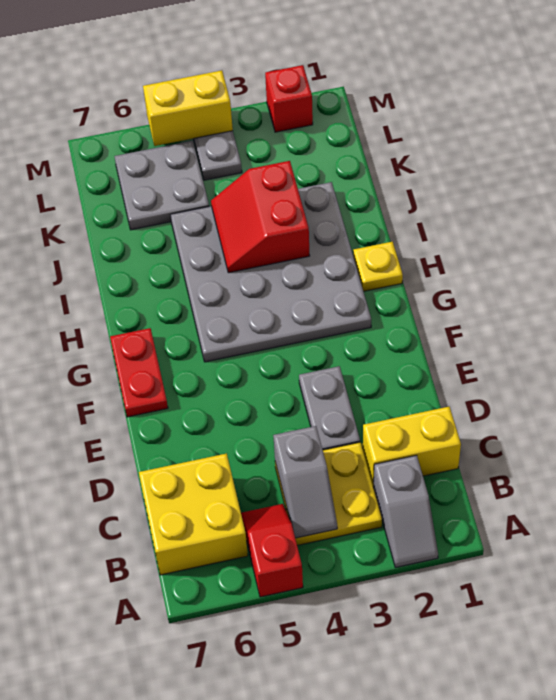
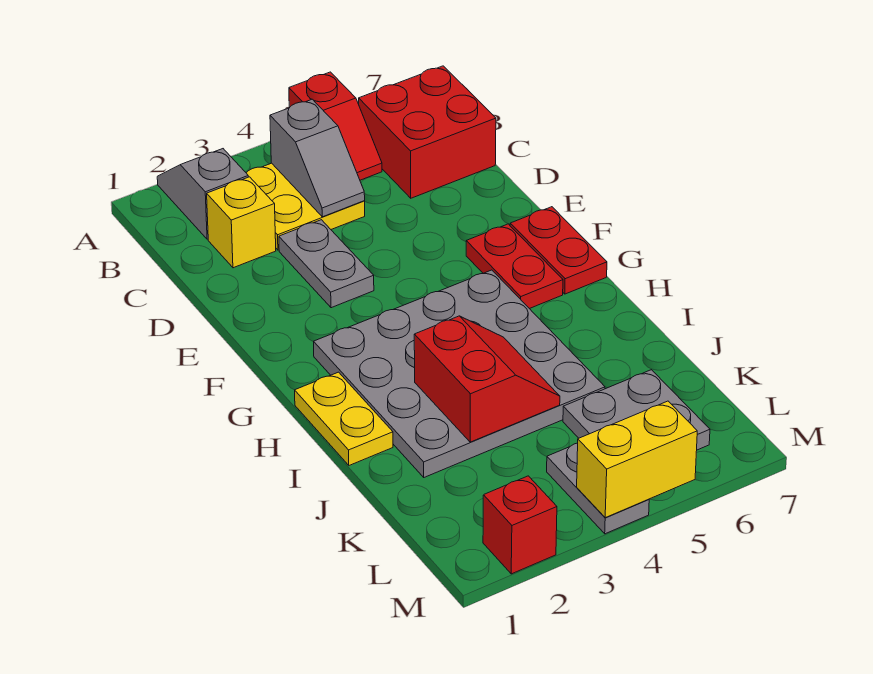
grey slope B4:C4 level 2 top C -> grey slope B4:C4 level 2 top B
yellow brick B6:C7 level 1 -> red brick B6:C7 level 1
yellow brick C1:C2 level 1 -> yellow brick C2 level 1
none -> red plate F6:G6 level 1
yellow plate H1 level 1 -> yellow plate H1:I1 level 1

